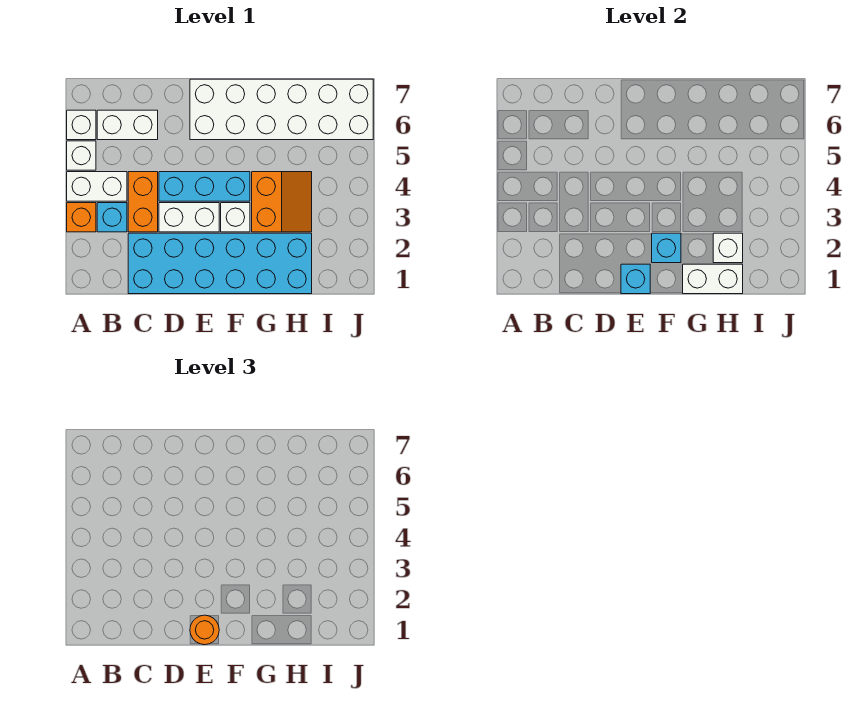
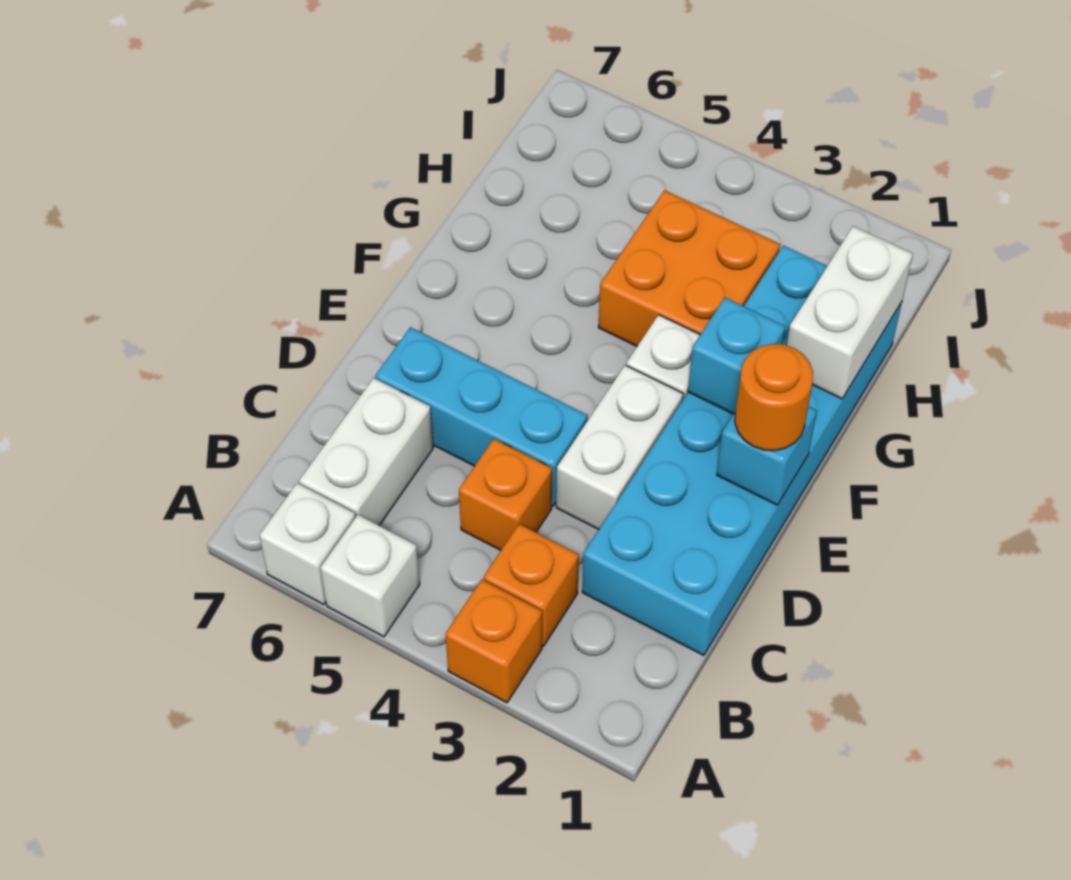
white brick A4:B4 level 1 -> none
cyan brick B3 level 1 -> orange brick B3 level 1
orange brick C3:C4 level 1 -> orange brick C4 level 1
cyan brick D4:F4 level 1 -> cyan brick D4:D6 level 1
white brick E6:J7 level 1 -> none
orange slope G3:H4 level 1 top G -> orange brick G3:H4 level 1
white brick H2 level 2 -> none

